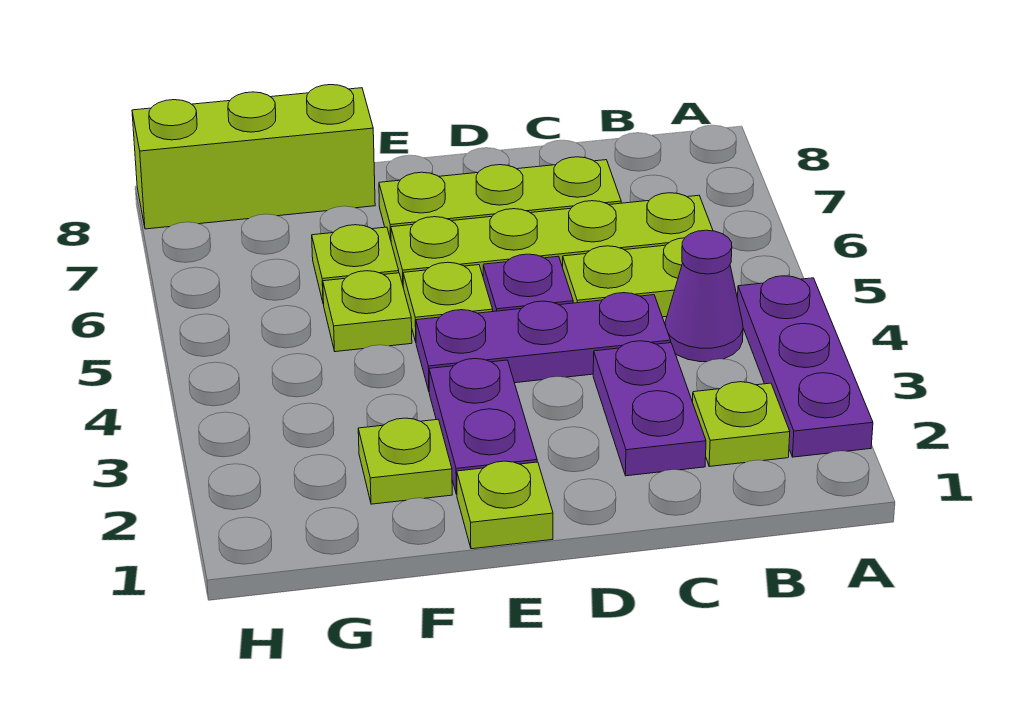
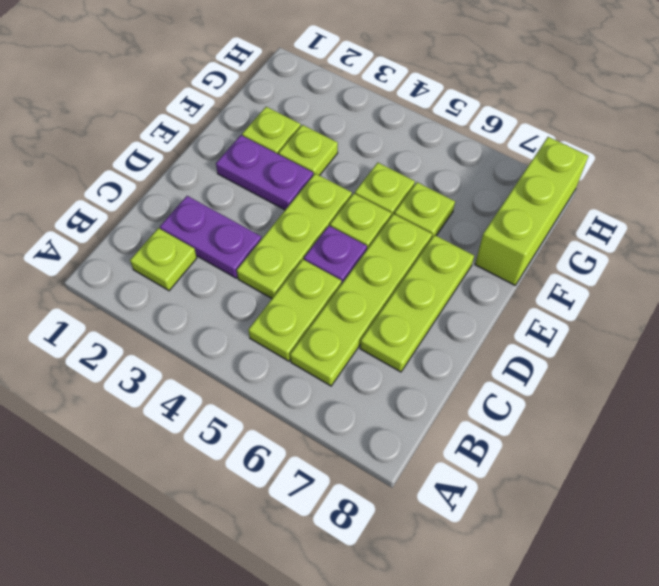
purple plate A2:A4 level 1 -> none
purple cone B4 level 1 -> none
purple plate C4:E4 level 1 -> lime plate C4:E4 level 1
lime plate E1 level 1 -> lime plate F3 level 1

